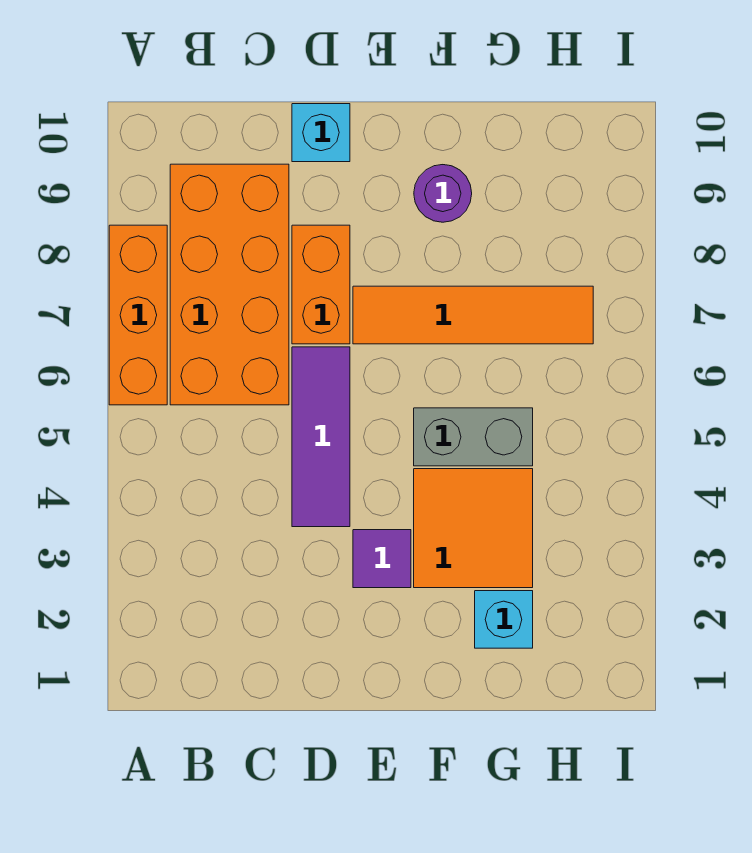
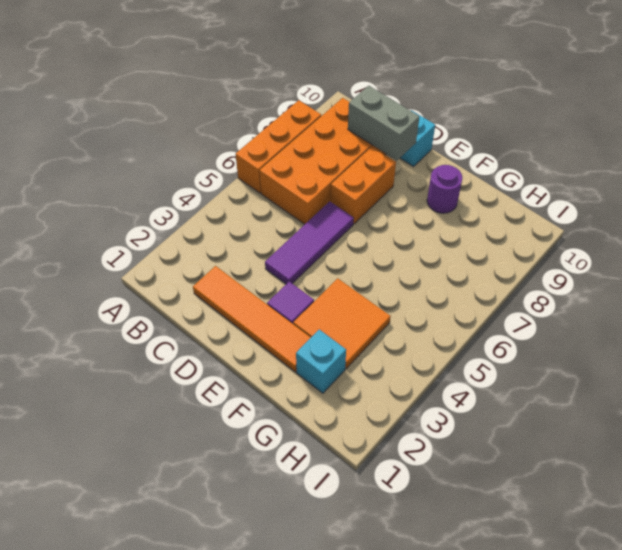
orange tile E7:H7 level 1 -> orange tile C2:F2 level 1
grey brick F5:G5 level 1 -> grey brick C9:D9 level 2

